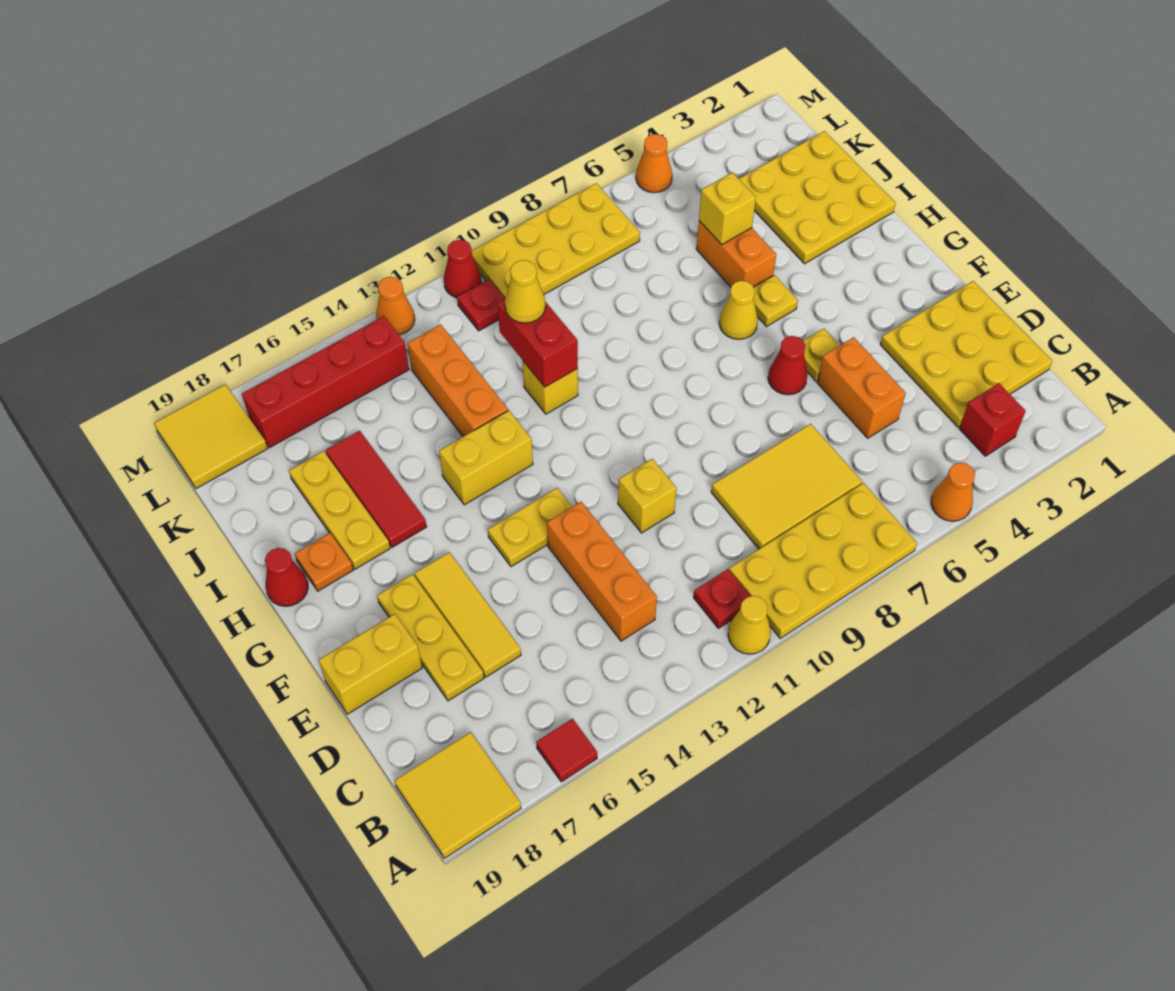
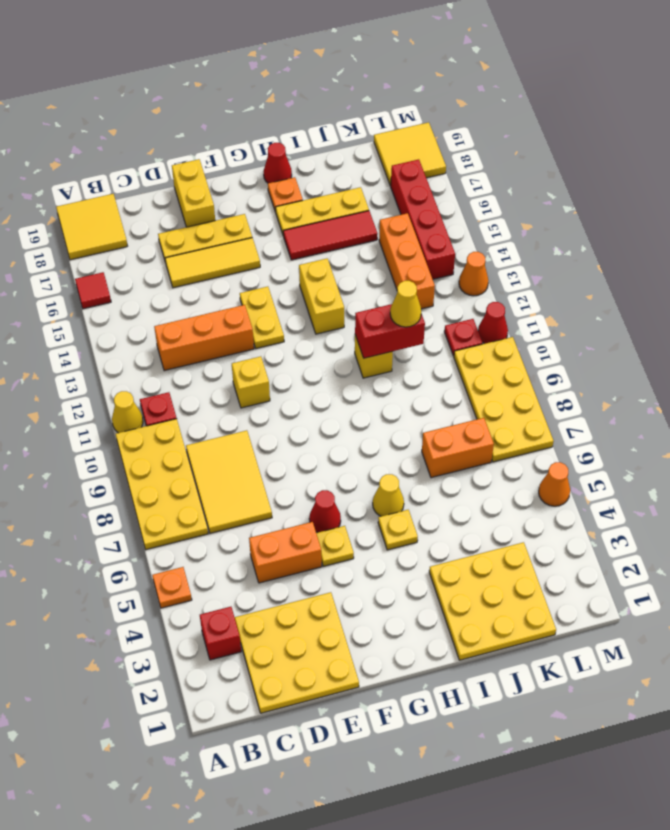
orange cone A5 level 1 -> orange plate A5 level 1
orange brick I5:J5 level 1 -> orange brick J7:K7 level 1
orange brick I13:K13 level 1 -> orange brick K13:K15 level 1
yellow brick J5 level 2 -> none

